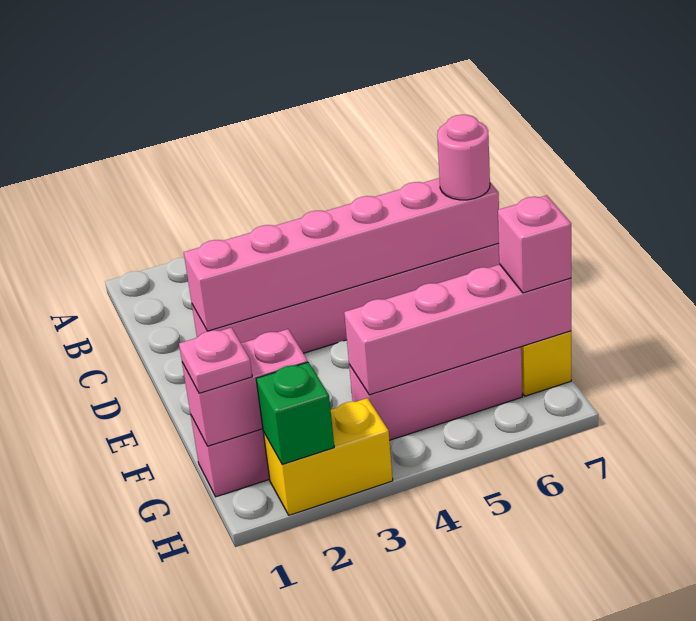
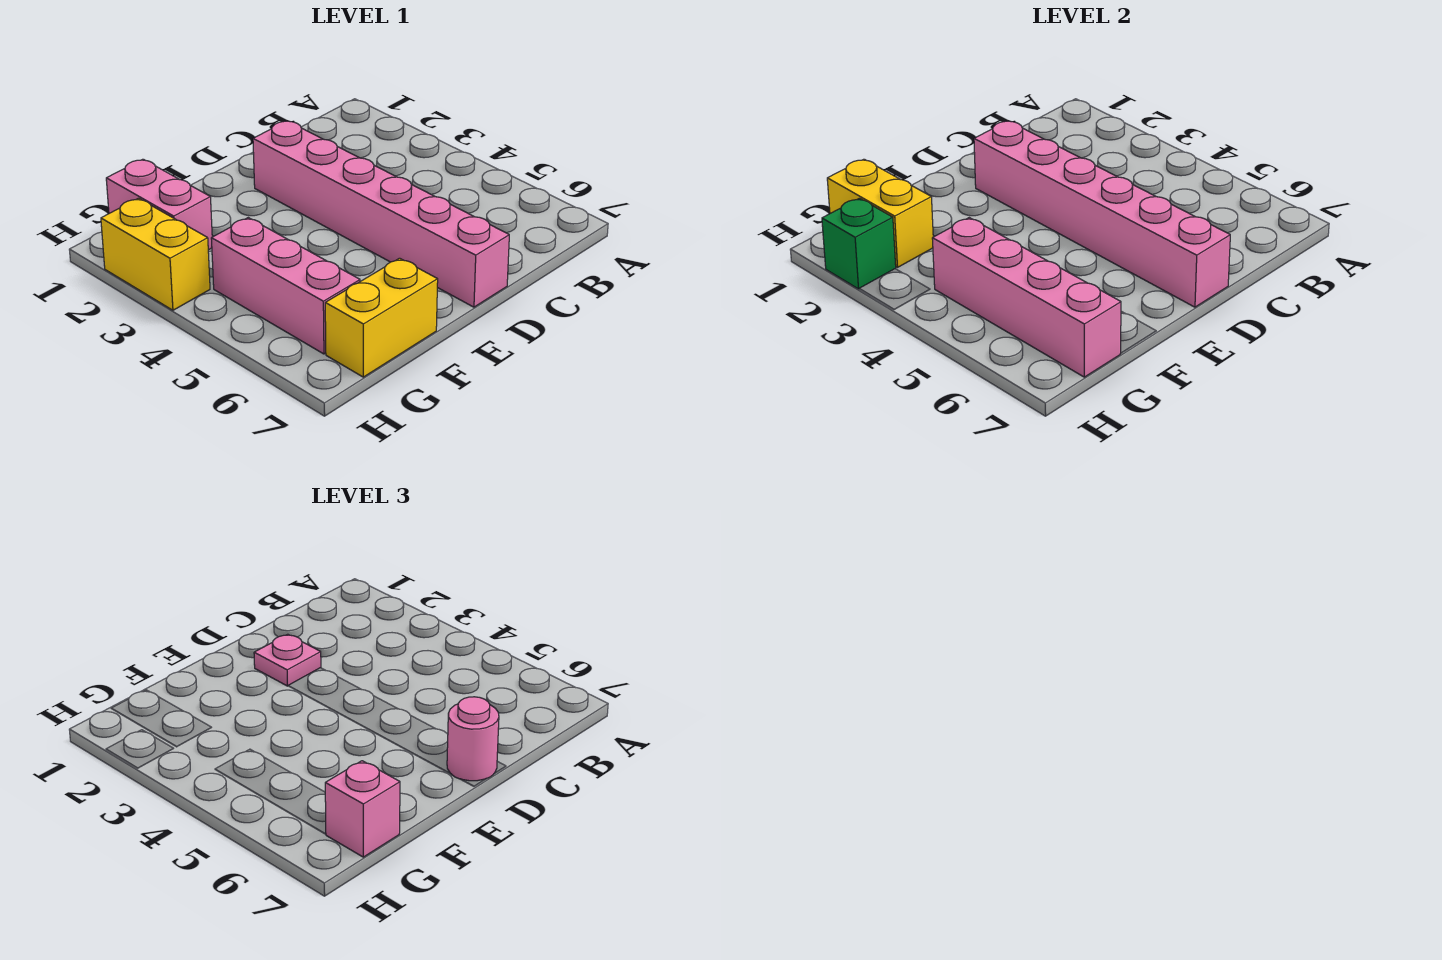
pink brick G1:G2 level 2 -> yellow brick G1:G2 level 2
pink plate G1 level 3 -> pink plate D2 level 3

